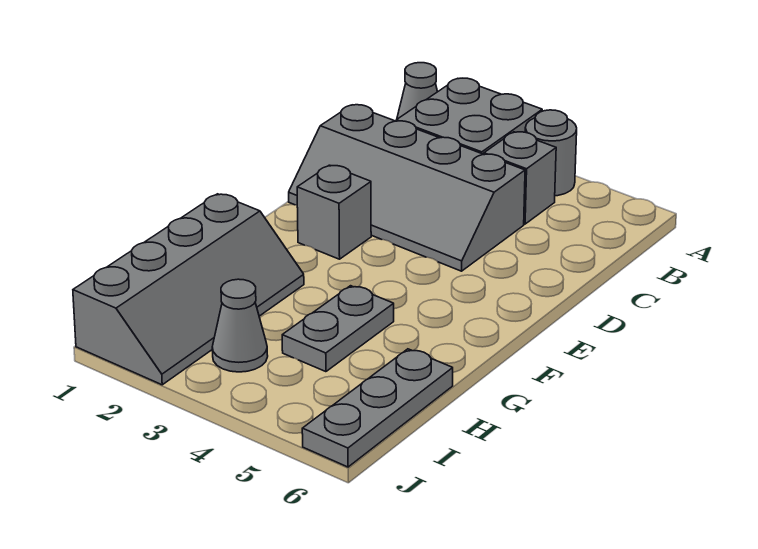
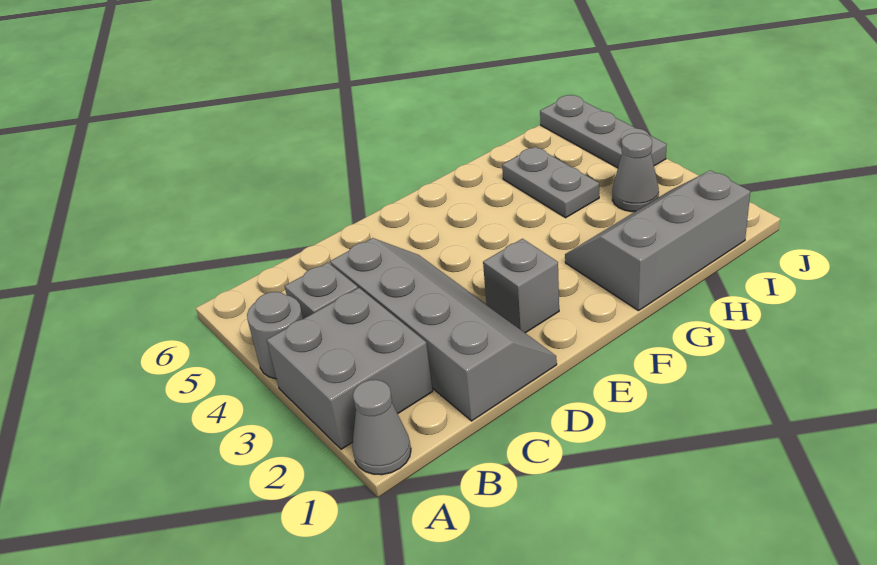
grey slope G1:J2 level 1 top 1 -> grey slope G1:I2 level 1 top 1
grey plate G4:H4 level 1 -> grey plate H4:H5 level 1
grey plate H6:J6 level 1 -> grey plate J4:J6 level 1

